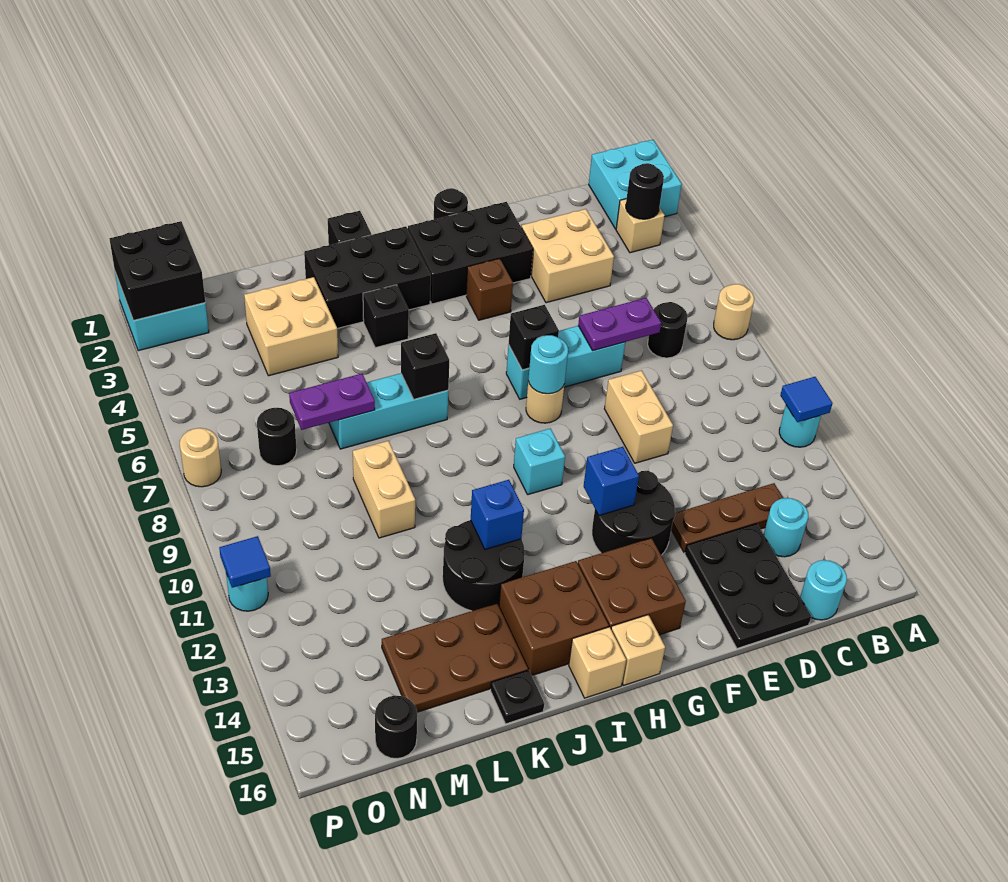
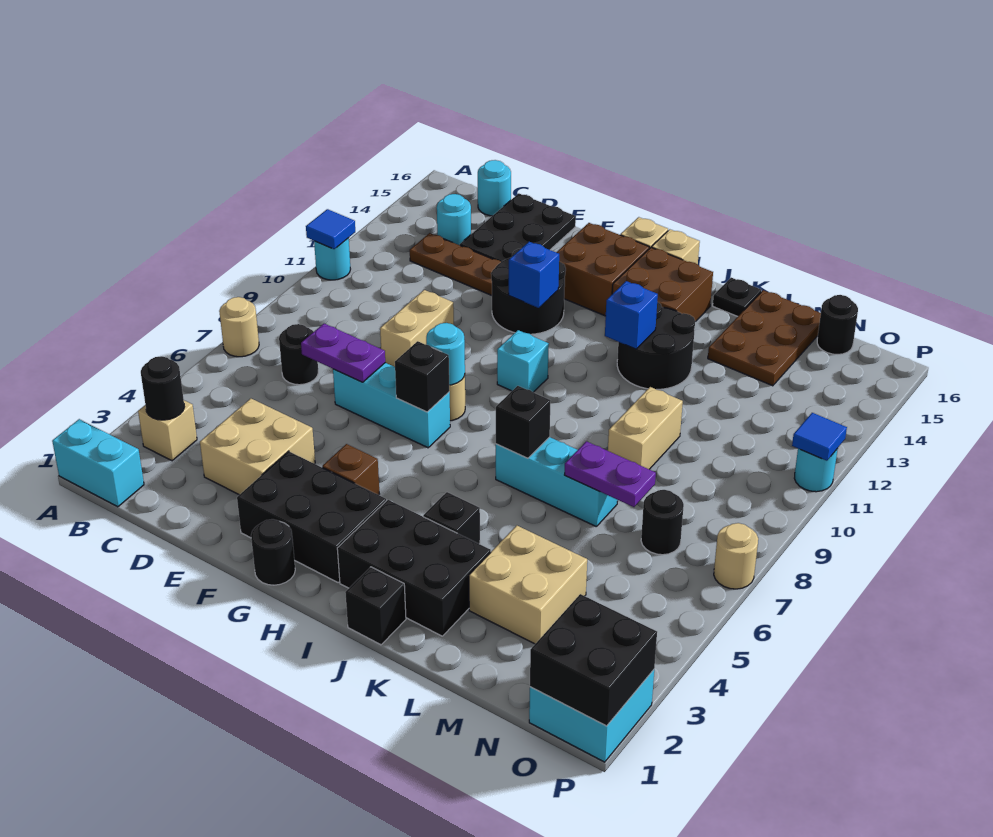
cyan brick A1:B2 level 1 -> cyan brick A1:B1 level 1
brown plate K14:M15 level 1 -> brown plate L14:M16 level 1

